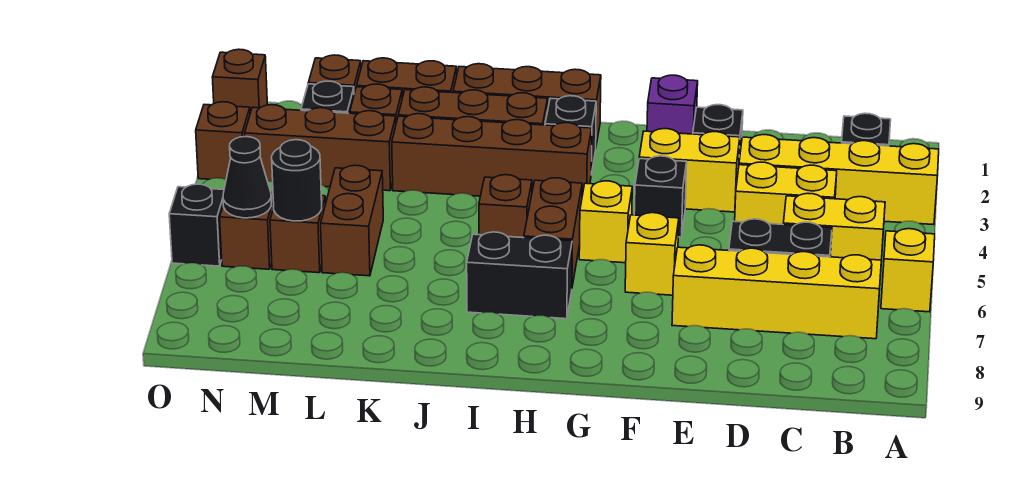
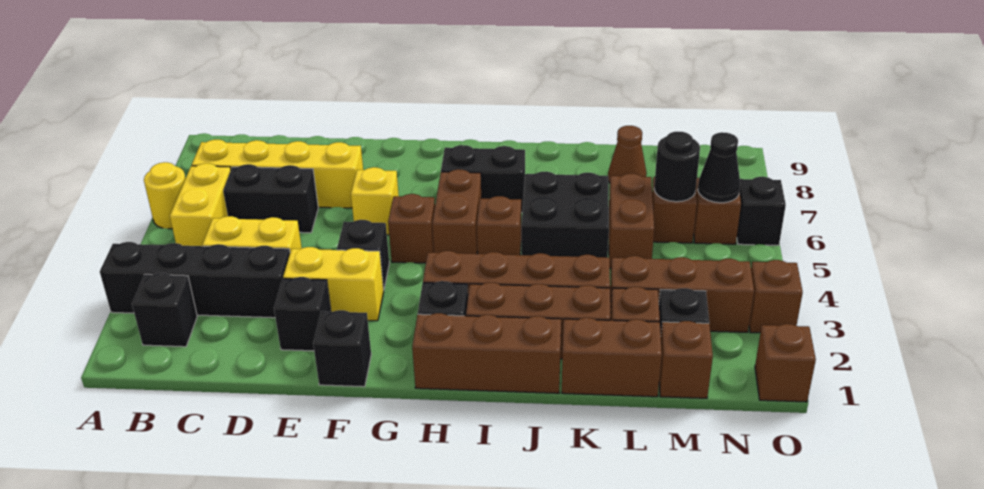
yellow brick A3:D3 level 1 -> black brick A3:D3 level 1
yellow brick A6 level 1 -> yellow round brick A6 level 1
yellow brick B5:C5 level 1 -> yellow brick B5:B6 level 1
purple brick F1 level 1 -> black brick F1 level 1
yellow brick G5 level 1 -> brown brick G5 level 1
none -> black brick J5:K6 level 1
none -> brown cone L8 level 1

